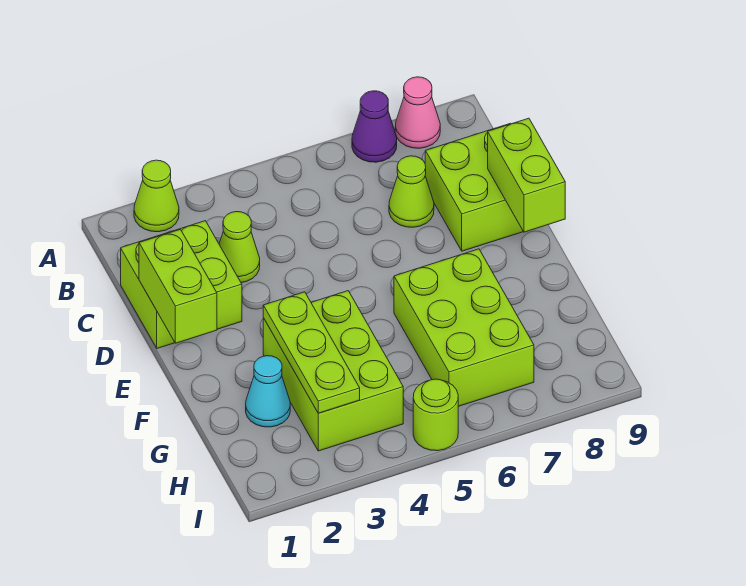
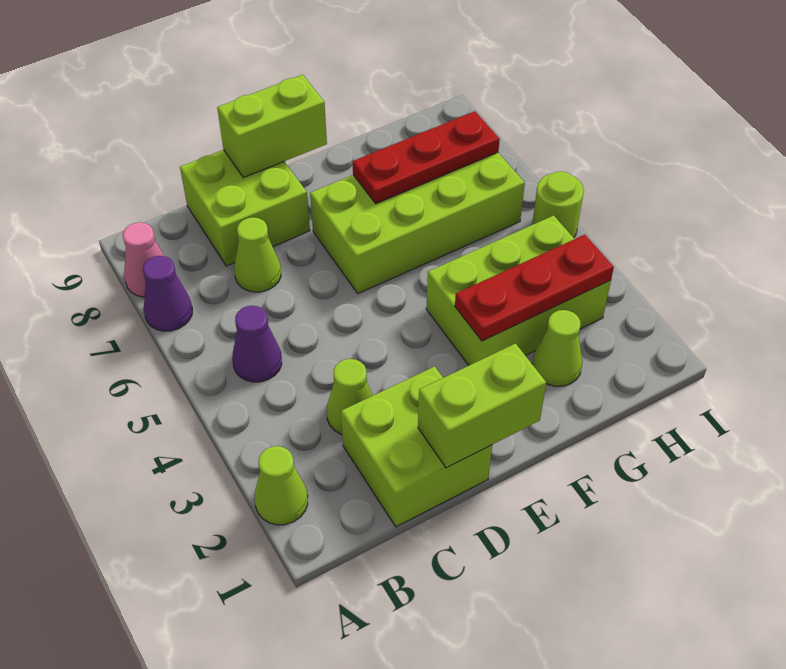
none -> purple cone B5 level 1
lime plate F3:H3 level 2 -> red plate F3:H3 level 2
lime brick F6:H7 level 1 -> lime brick E6:H7 level 1
none -> red plate F7:H7 level 2
cyan cone G2 level 1 -> lime cone G2 level 1

